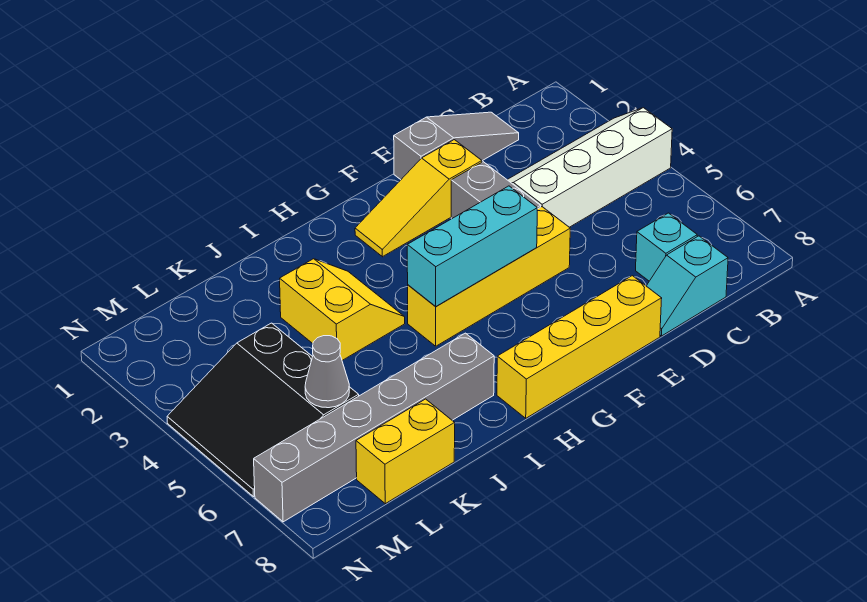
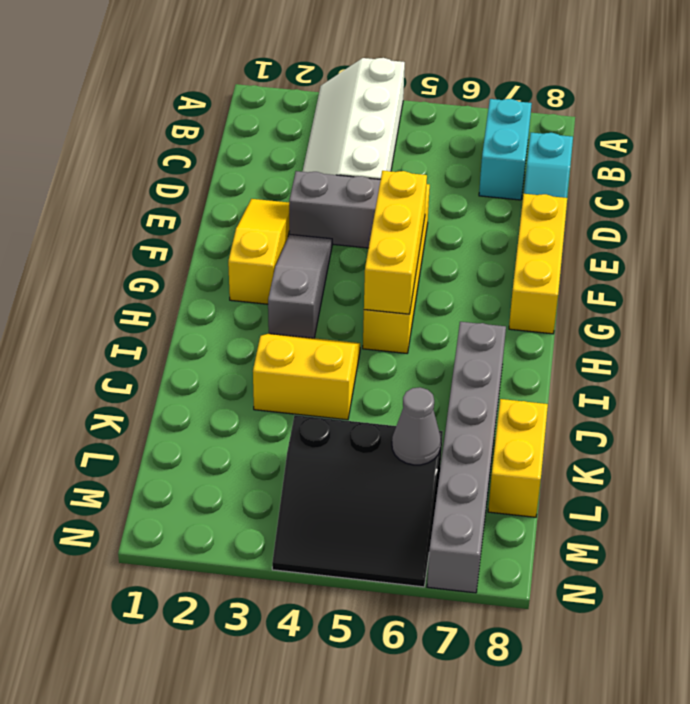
grey slope C1:E1 level 1 top E -> grey slope F3:H3 level 1 top H
cyan brick C7 level 1 -> cyan brick B7:C7 level 1
yellow slope E2:G2 level 1 top E -> yellow slope E2:G2 level 1 top G
yellow brick E8:H8 level 1 -> yellow brick E8:G8 level 1
cyan brick F5:H5 level 2 -> yellow brick F5:H5 level 2

